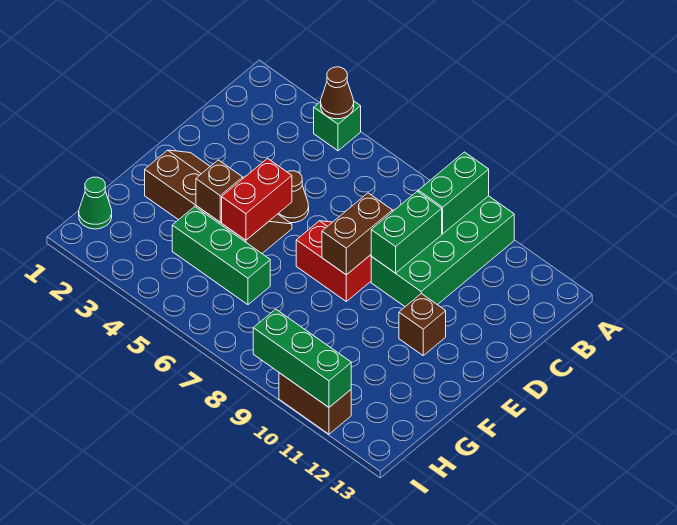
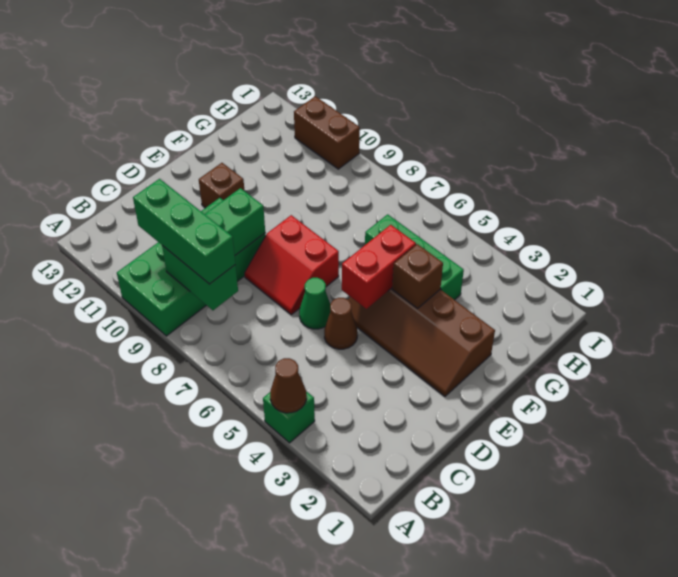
green brick A9:B9 level 2 -> green brick B8:B9 level 2
brown brick D8:E8 level 2 -> none
green cone H1 level 1 -> green cone D6 level 1
green brick I9:I11 level 2 -> green brick B8:B10 level 3

